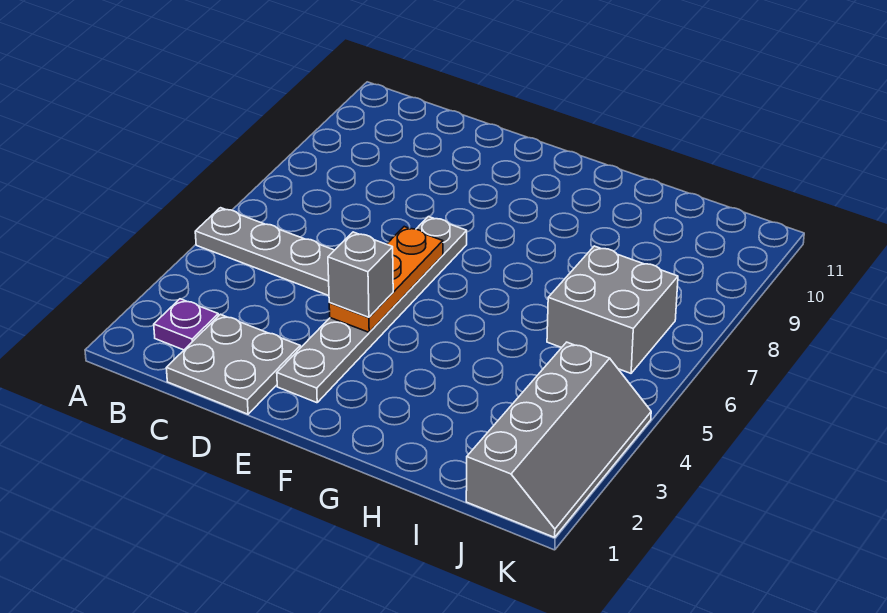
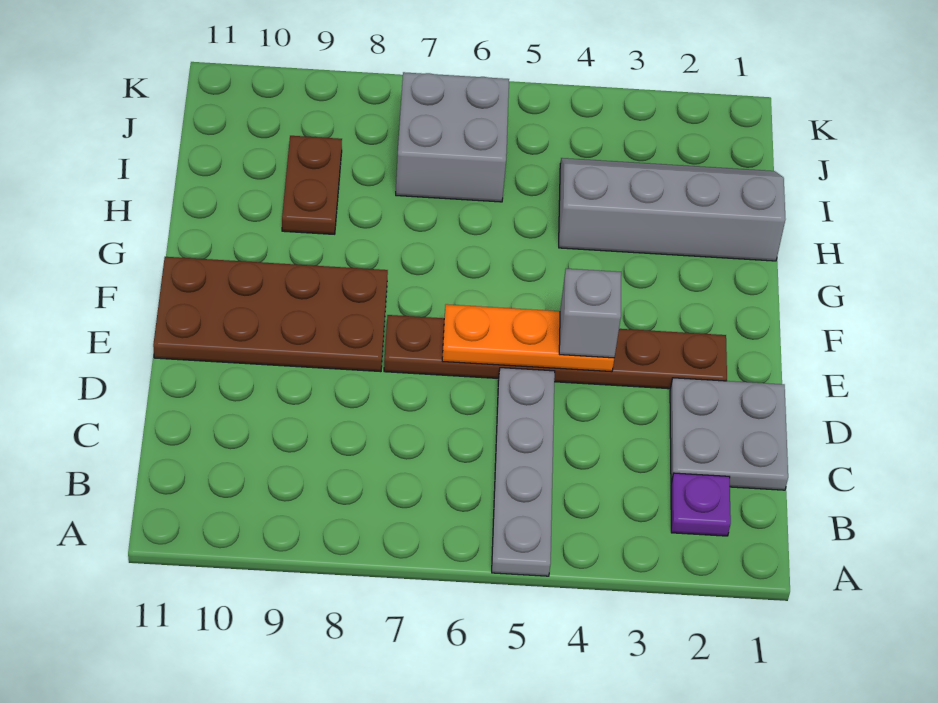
grey plate E2:E7 level 1 -> brown plate E2:E7 level 1
none -> brown plate E8:F11 level 1
none -> brown plate H9:I9 level 1
grey slope J1:K4 level 1 top J -> grey slope H1:I4 level 1 top H

